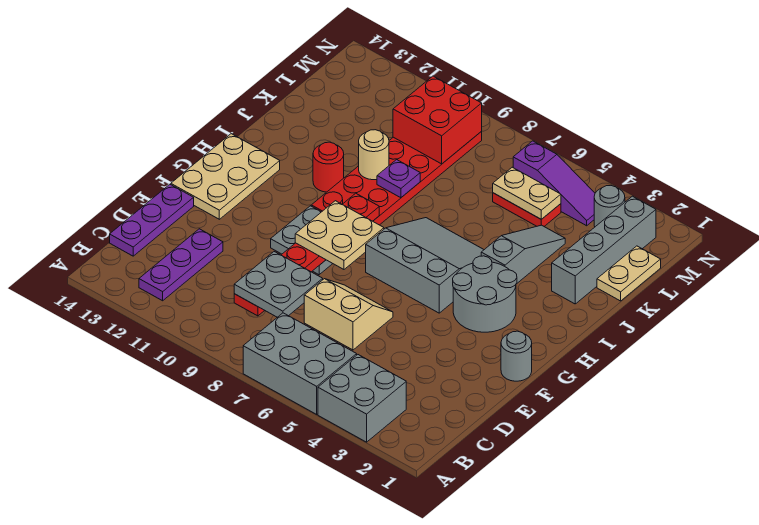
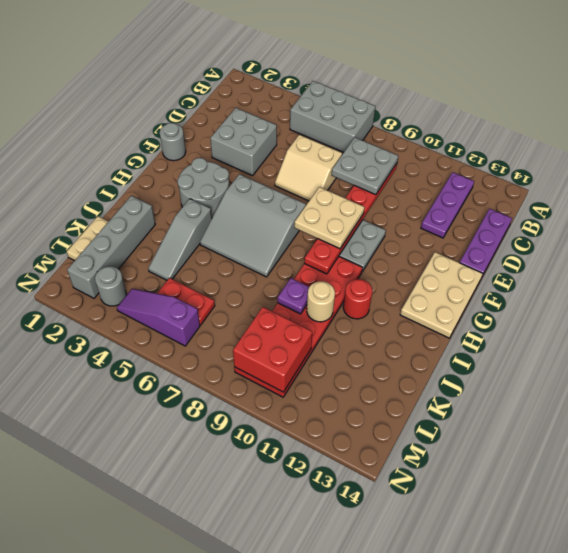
grey brick A3:B4 level 1 -> grey brick D3:E4 level 1
tan plate L5:L6 level 2 -> none

